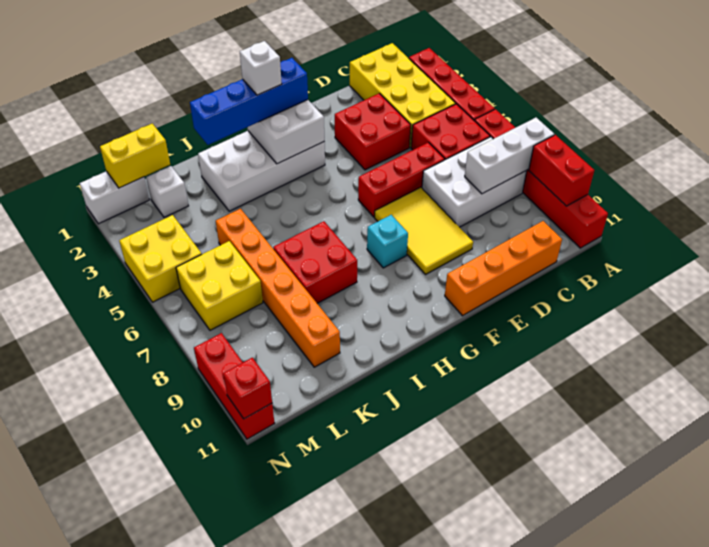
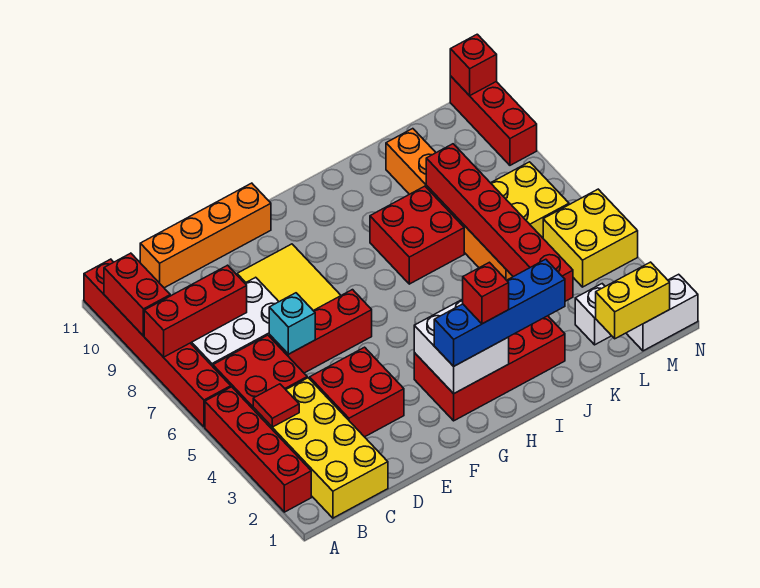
white brick A8:C8 level 2 -> red brick A8:C8 level 2
none -> red tile B4 level 2
white brick G2:J3 level 1 -> red brick G2:J3 level 1
cyan brick G8 level 1 -> cyan brick D6 level 2
white brick H2 level 4 -> red brick H2 level 4
none -> red brick K3:K8 level 2

